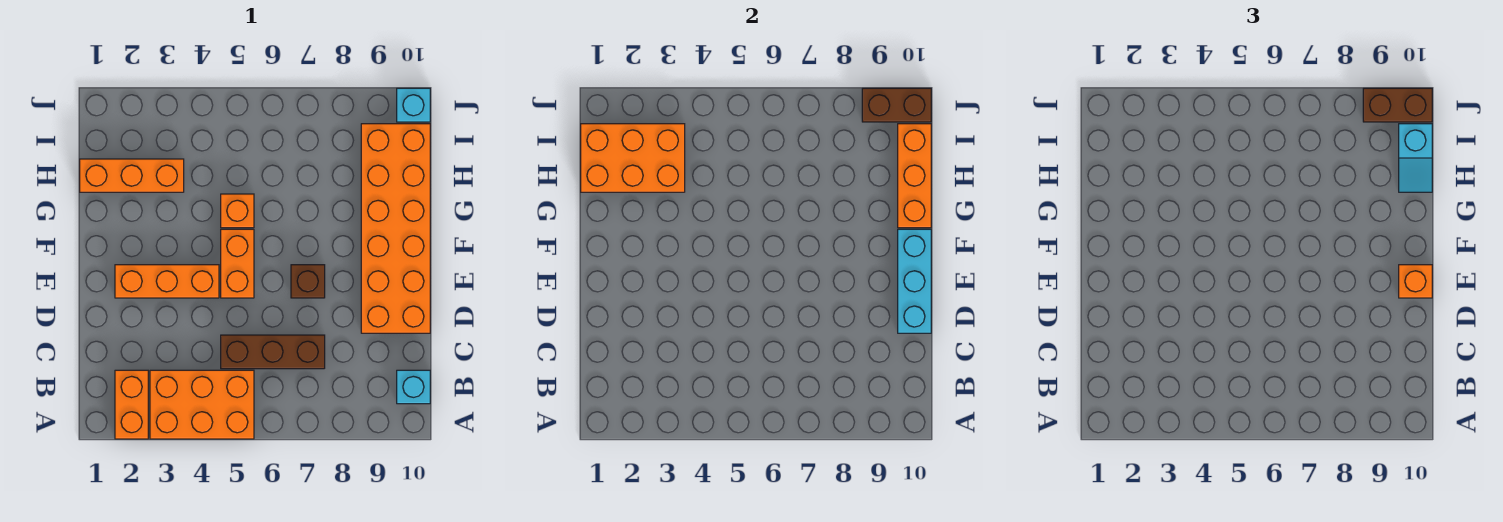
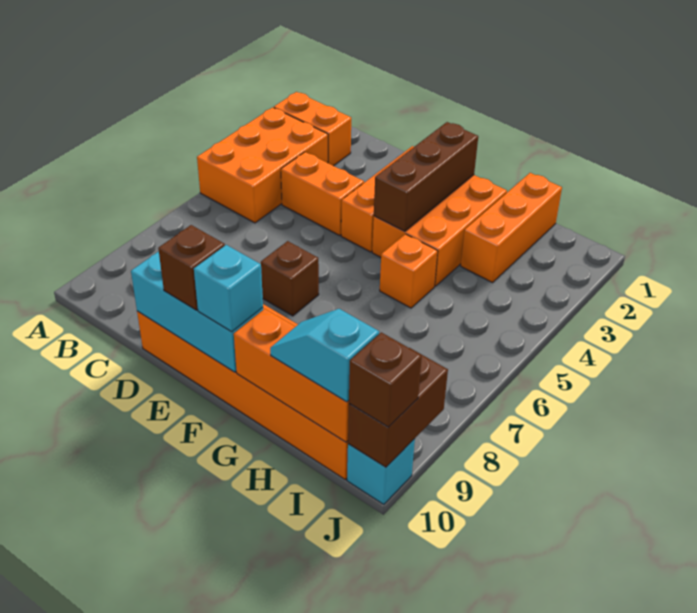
cyan brick B10 level 1 -> cyan brick F10 level 3
brown brick C5:C7 level 1 -> brown brick F2:F4 level 2
orange brick E5:F5 level 1 -> orange brick C4:D4 level 1
orange brick E10 level 3 -> brown brick E10 level 3
orange brick H1:I3 level 2 -> orange brick F2:G4 level 1
brown brick J9:J10 level 3 -> brown brick J10 level 3

